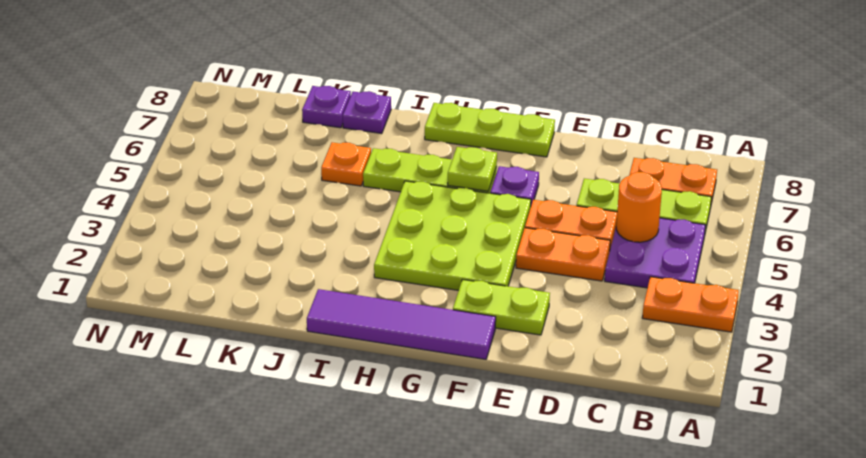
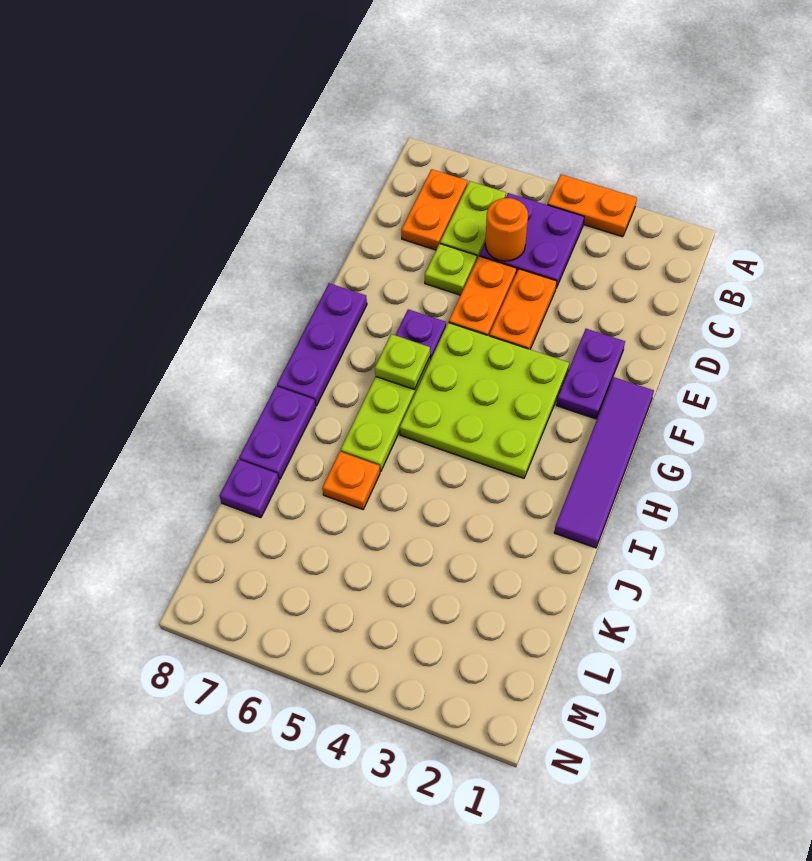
orange plate A3:B3 level 1 -> orange plate A3:A4 level 1
lime plate E2:F2 level 1 -> purple plate E2:F2 level 1
lime plate F8:H8 level 1 -> purple plate F8:H8 level 1
purple plate J8 level 1 -> purple plate I8:J8 level 1

